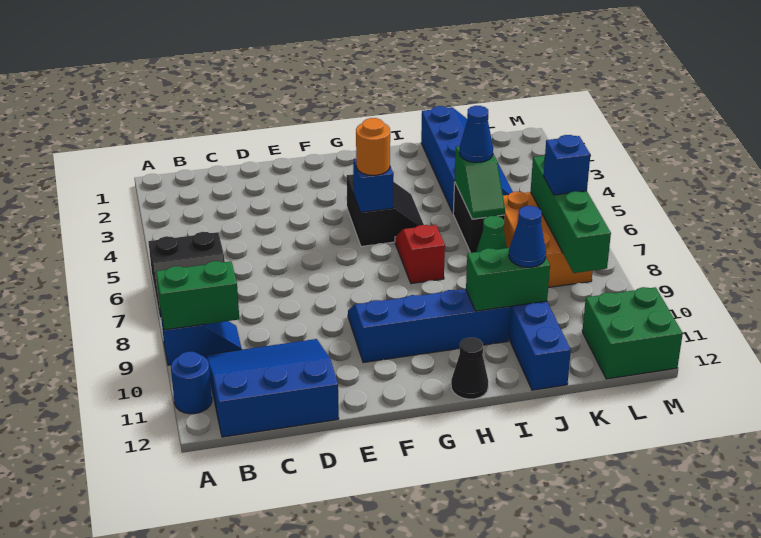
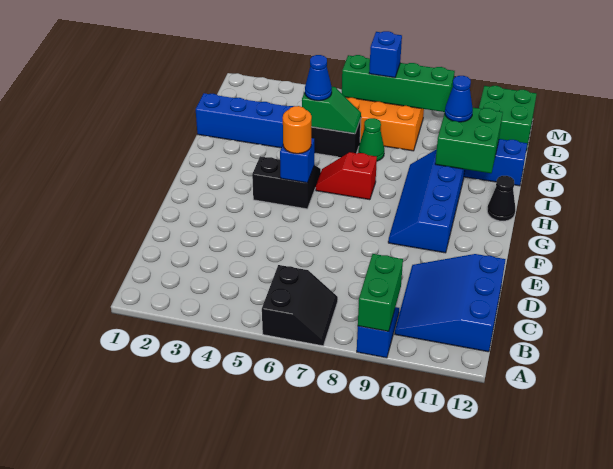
blue round brick A11 level 1 -> none
green brick I10:J10 level 2 -> green brick I10:J11 level 2

